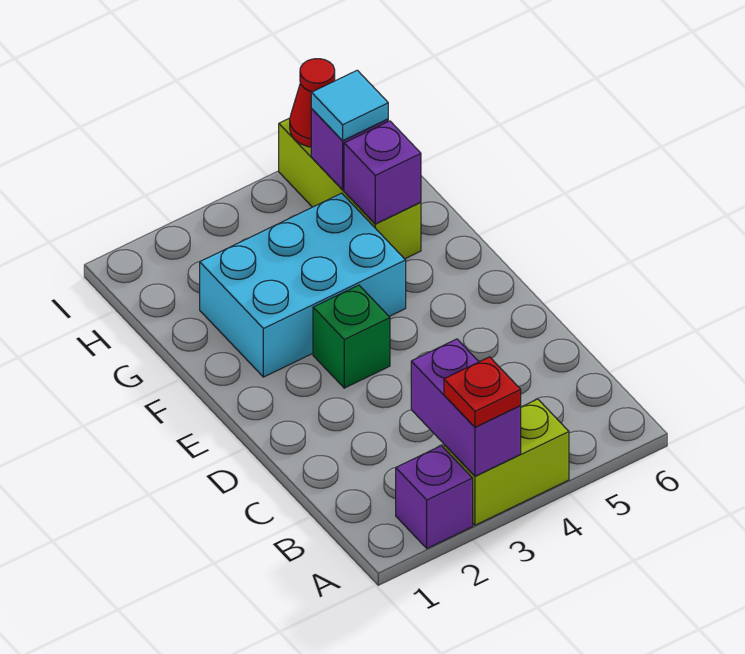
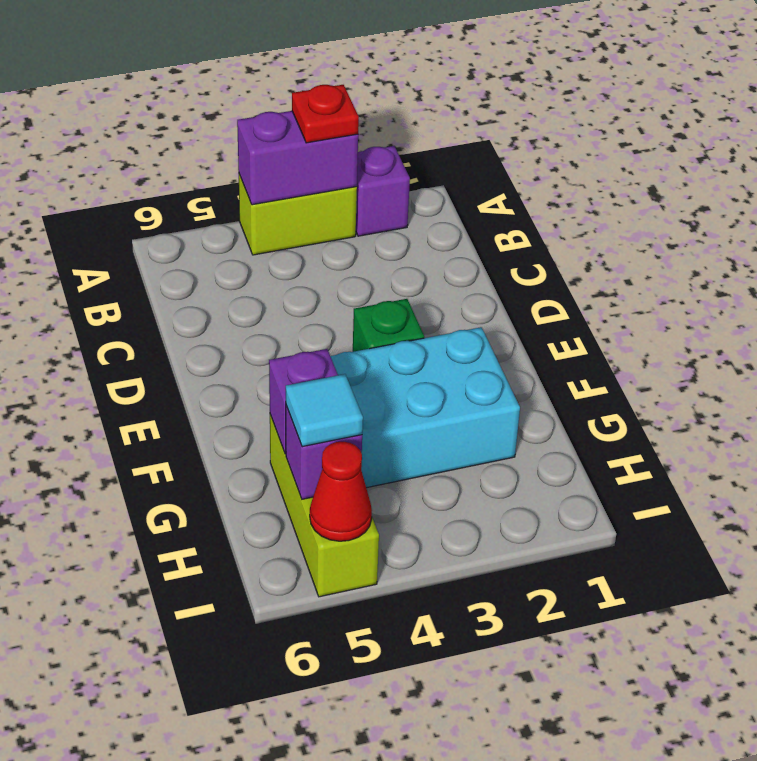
purple brick A3:B3 level 2 -> purple brick A3:A4 level 2

